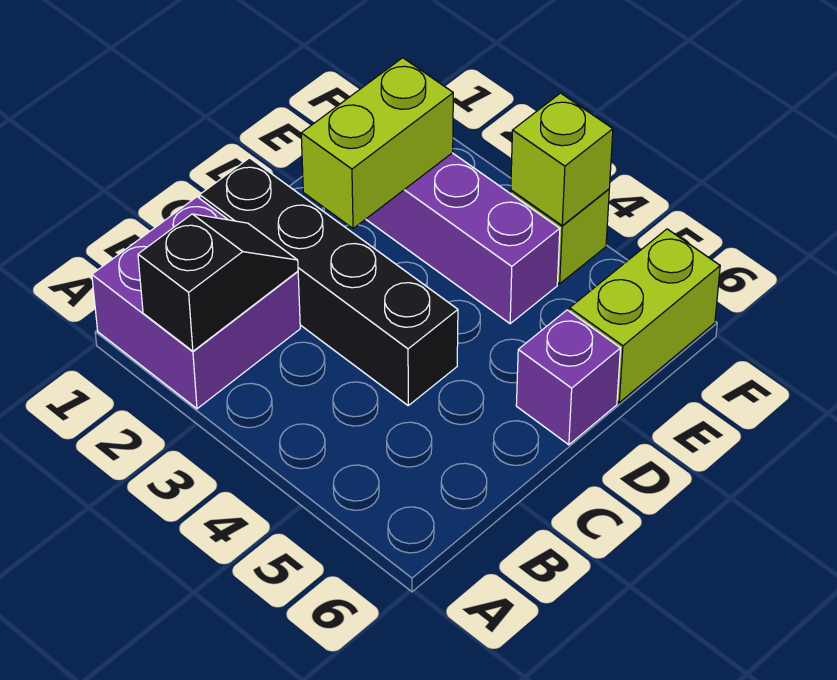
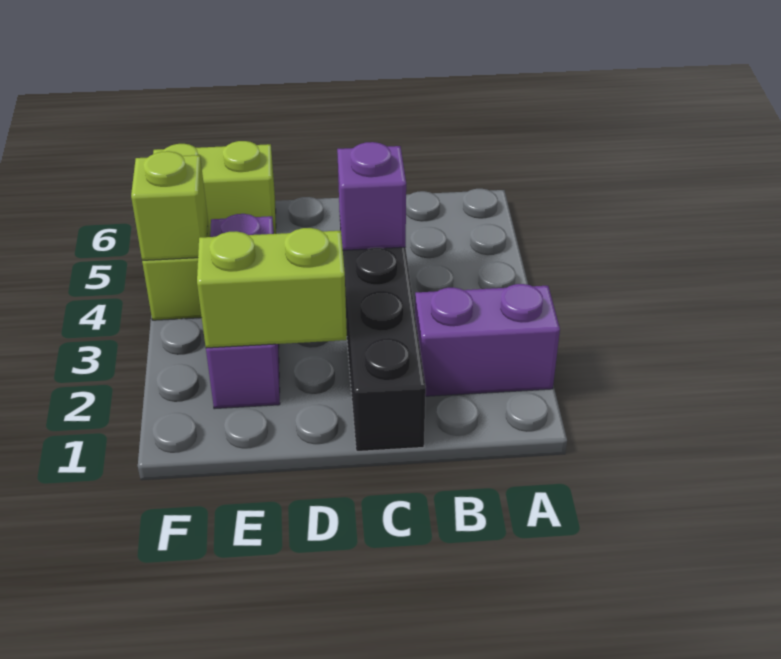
purple brick A1:B2 level 1 -> purple brick A2:B2 level 1
black slope A2:B2 level 2 top A -> none
purple brick D6 level 1 -> purple brick C4 level 2

